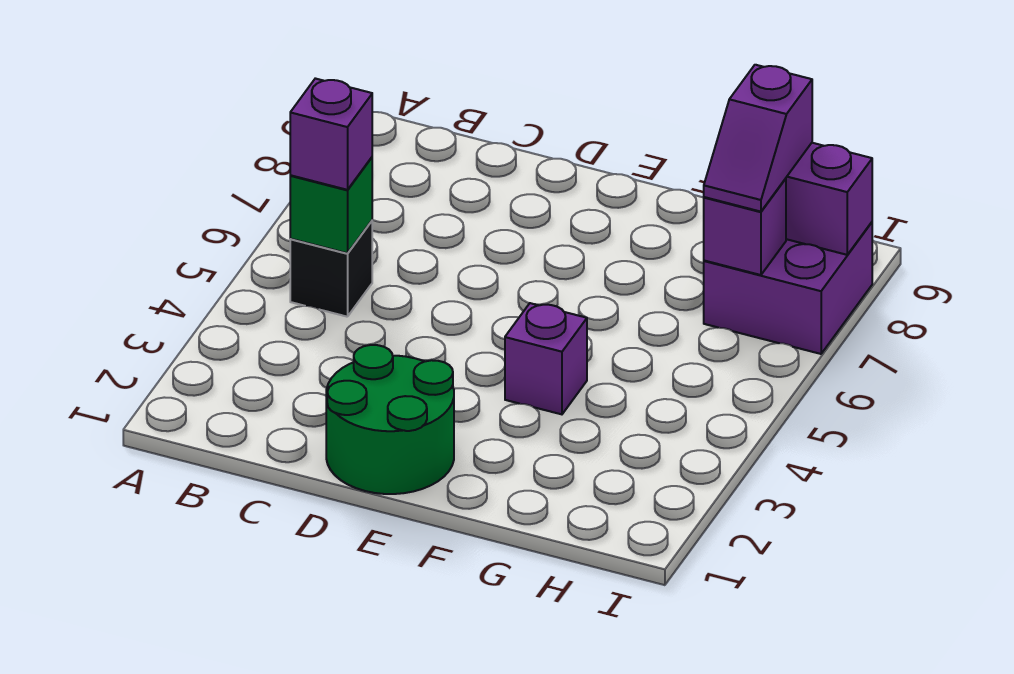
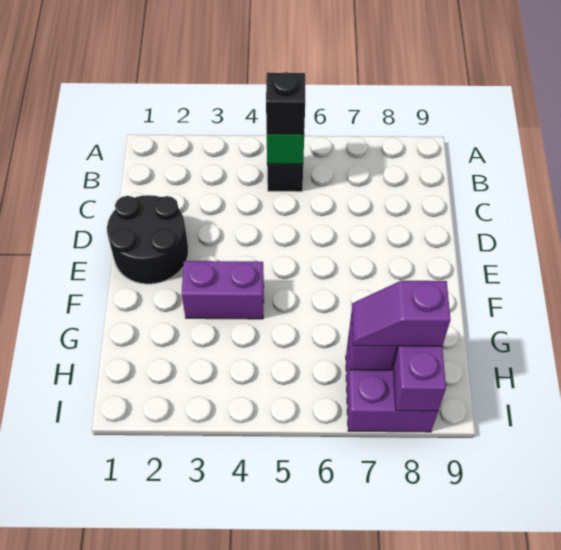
purple brick B5 level 3 -> black brick B5 level 3
green round brick D1:E2 level 1 -> black round brick D1:E2 level 1
purple brick F4 level 1 -> purple brick F3:F4 level 1

